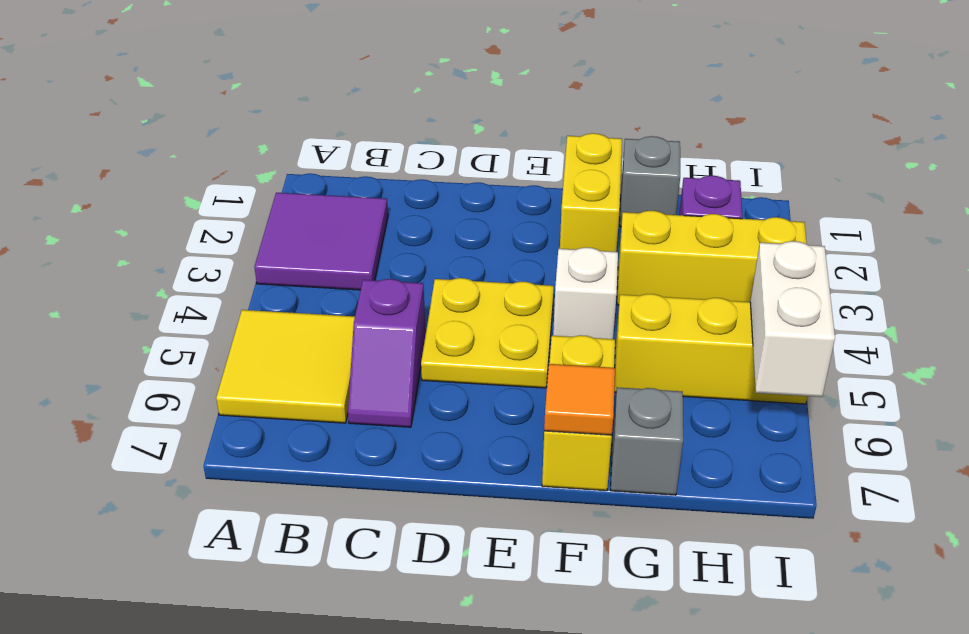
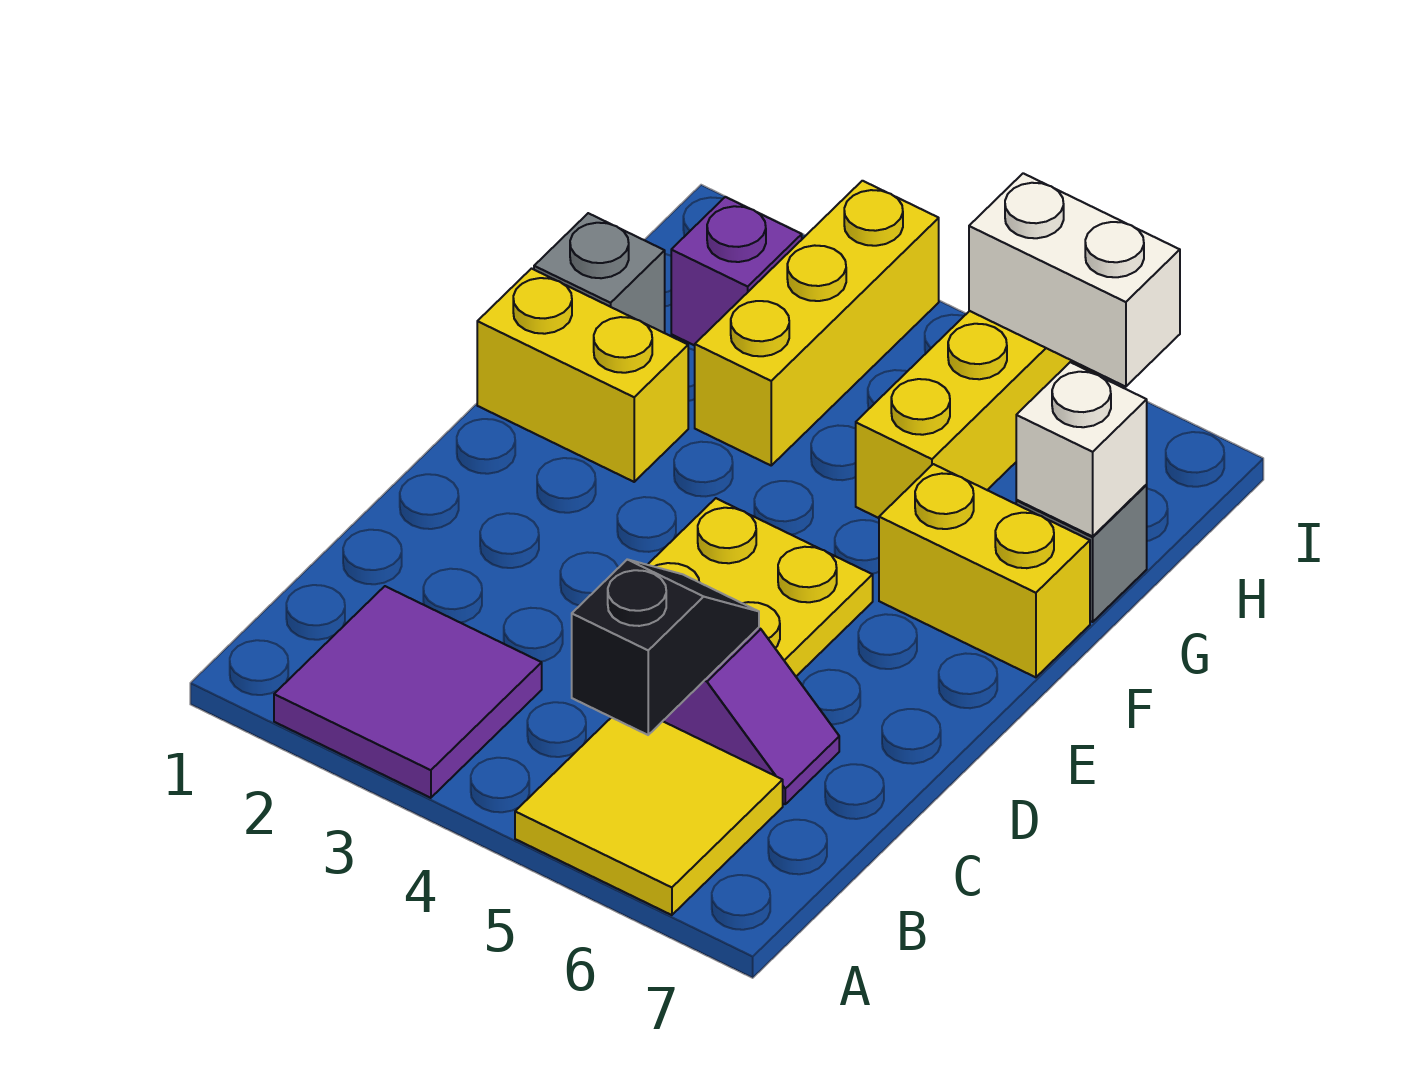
none -> black slope B5:C5 level 2 top B
white brick F4 level 1 -> white brick G7 level 2
orange tile F7 level 2 -> none

